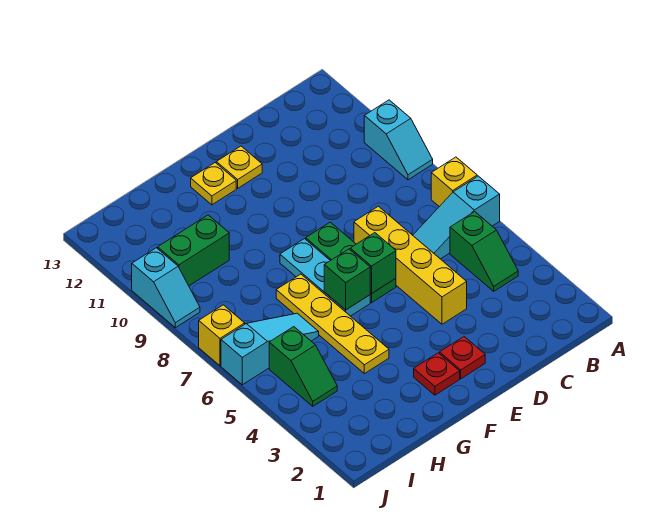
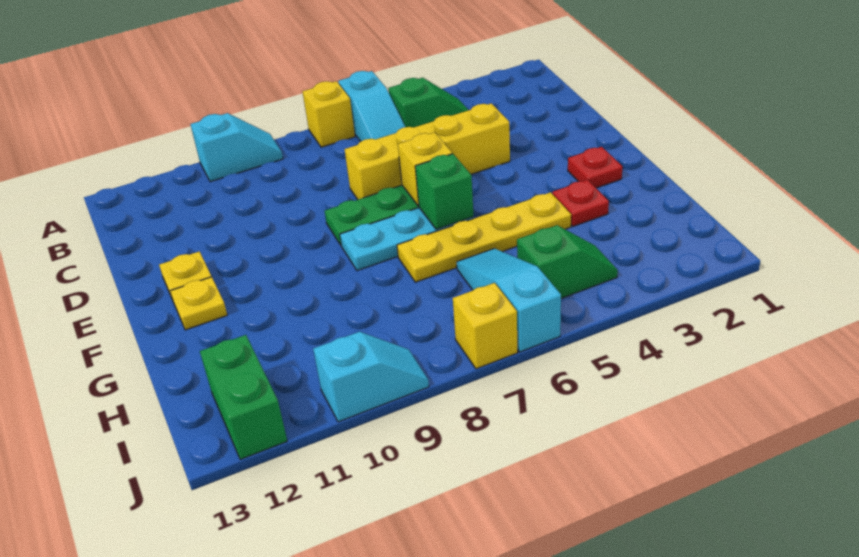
red plate E2 level 1 -> red plate G3 level 1
green brick E6 level 2 -> yellow brick E6 level 2
green brick H10:I10 level 1 -> green brick I12:J12 level 1

